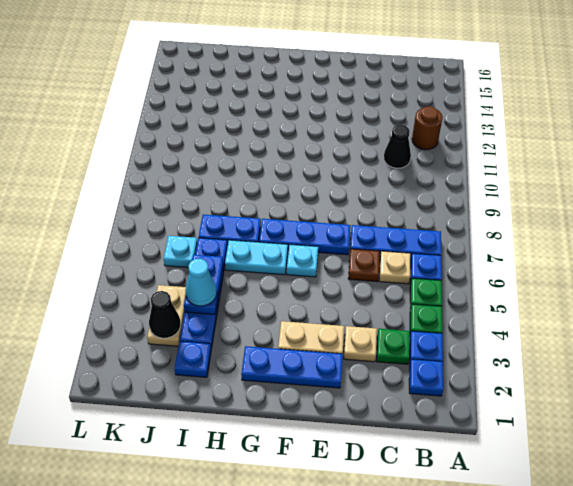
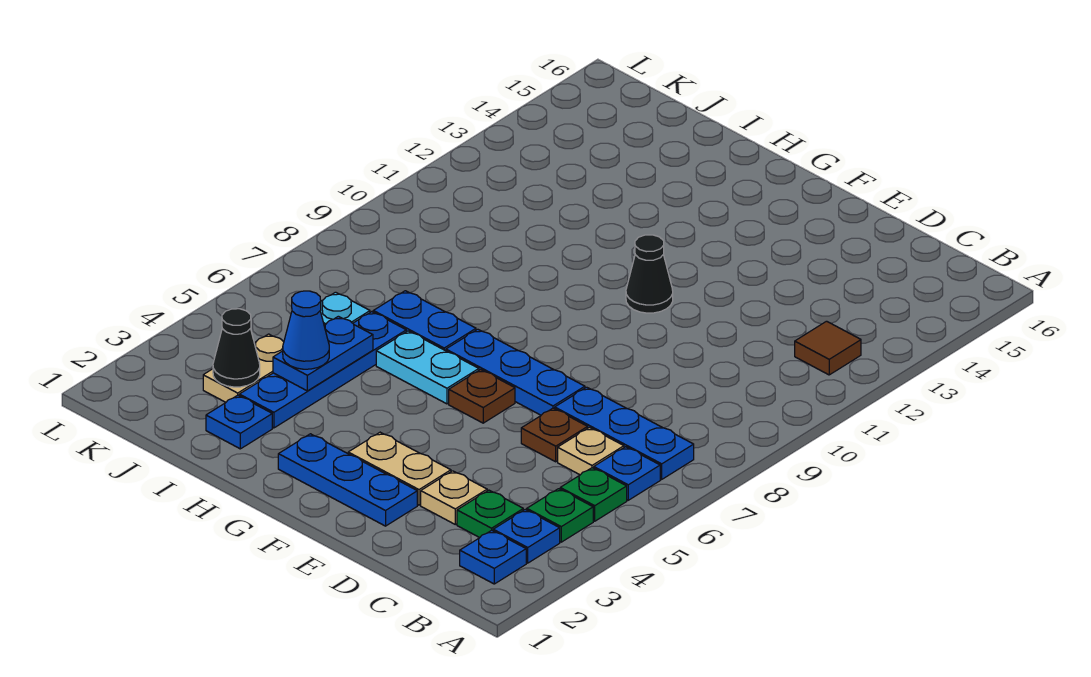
brown round brick B12 level 1 -> brown tile B12 level 1
black cone C11 level 1 -> black cone F11 level 1
cyan plate F6 level 1 -> brown plate F6 level 1
cyan cone I4 level 3 -> blue cone I4 level 3

